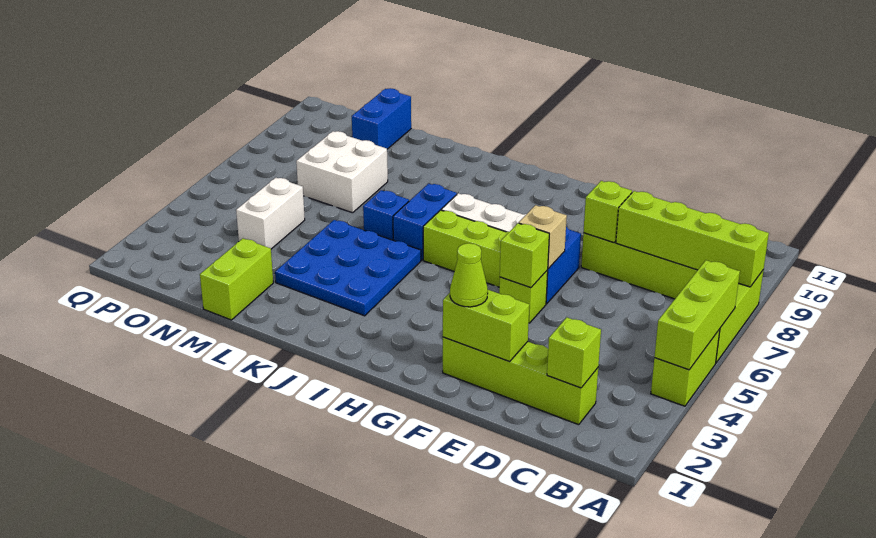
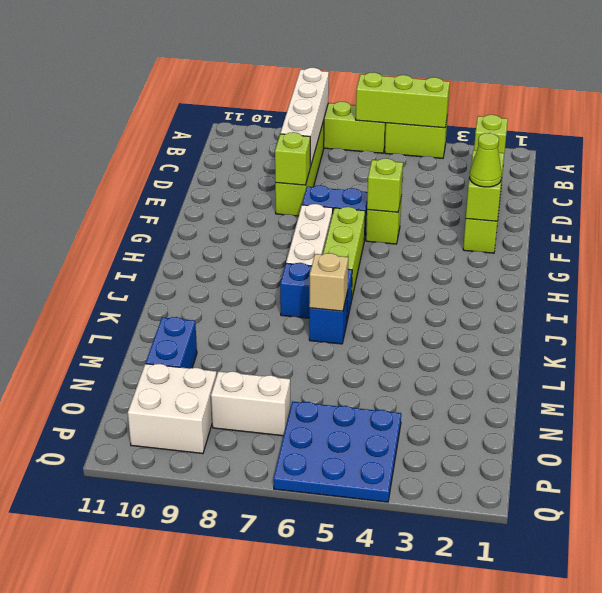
lime brick A8:D8 level 2 -> white brick A8:D8 level 2
tan brick F6 level 2 -> tan brick K6 level 2
blue plate J3:L5 level 1 -> blue plate O4:Q6 level 1
lime brick M1:M2 level 1 -> none
white brick M7:N8 level 1 -> white brick O9:P10 level 1
white brick N4:N5 level 1 -> white brick O7:O8 level 1
blue brick N10:N11 level 1 -> blue brick M10:N10 level 1

